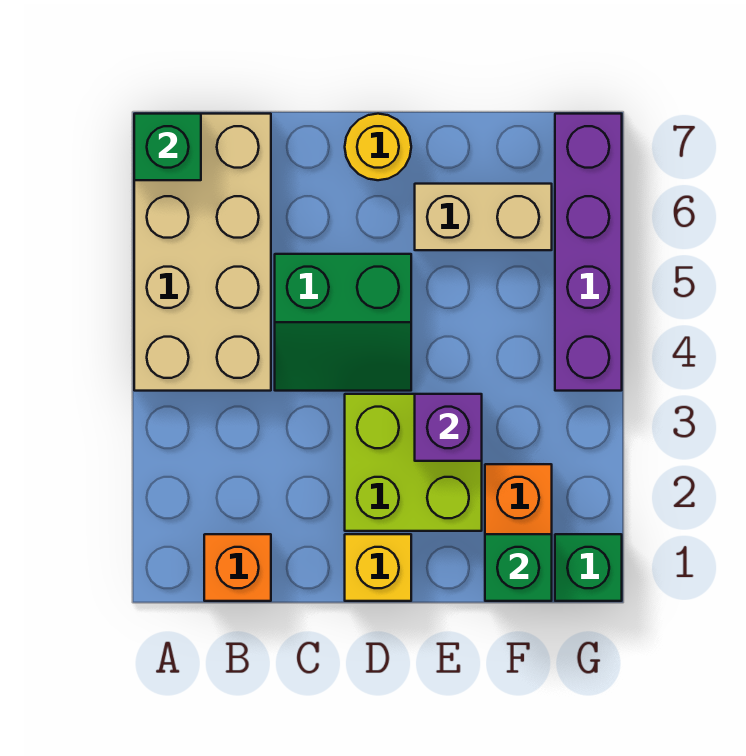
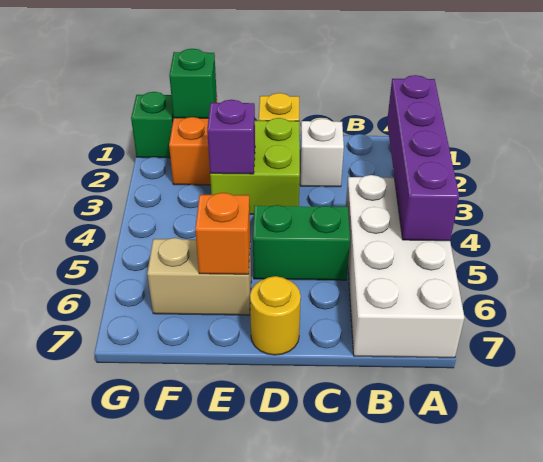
tan brick A4:B7 level 1 -> white brick A4:B7 level 1
green brick A7 level 2 -> none
orange brick B1 level 1 -> orange brick E6 level 2
none -> white brick C2 level 1
purple brick G4:G7 level 1 -> purple brick A2:A5 level 2

